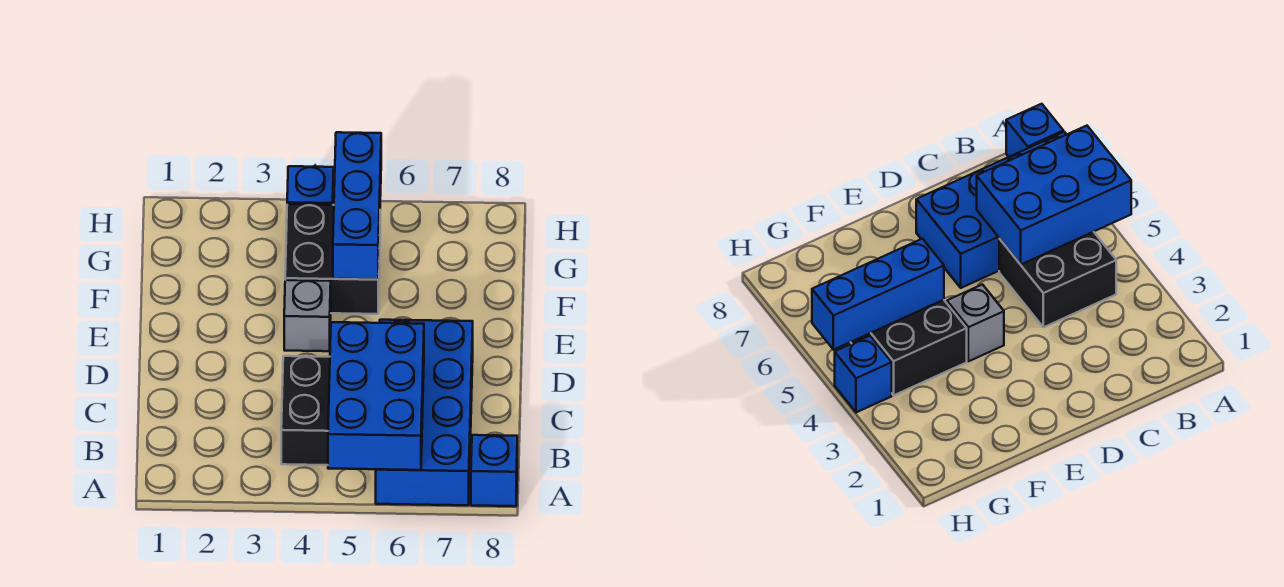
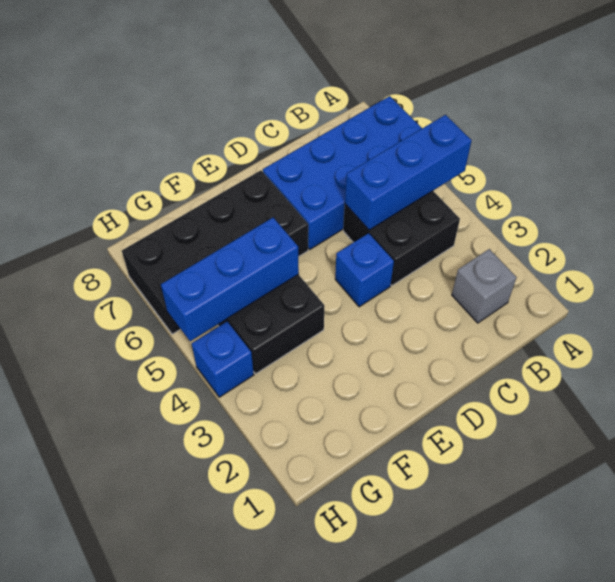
blue brick A5:C6 level 2 -> blue brick A5:C5 level 2
blue brick A8 level 1 -> blue brick D4 level 1
grey brick E4 level 1 -> grey brick B2 level 1
none -> black brick E6:H7 level 1

